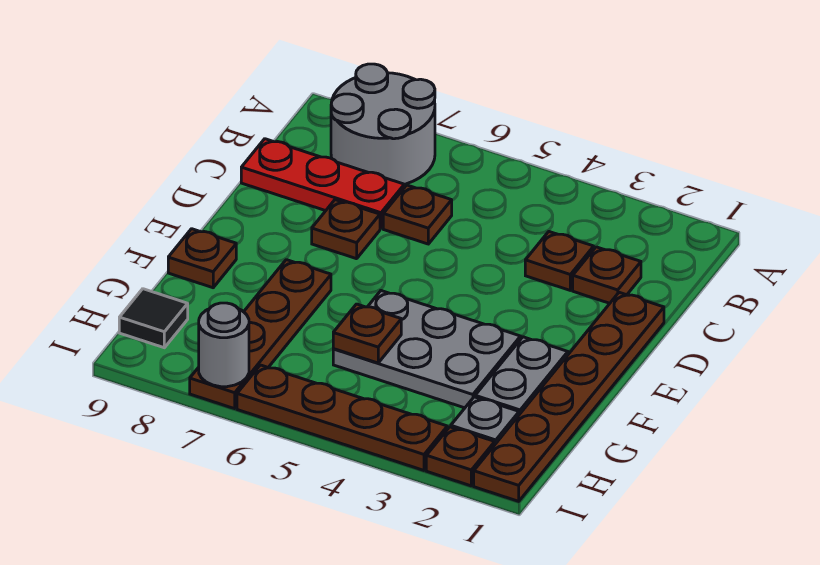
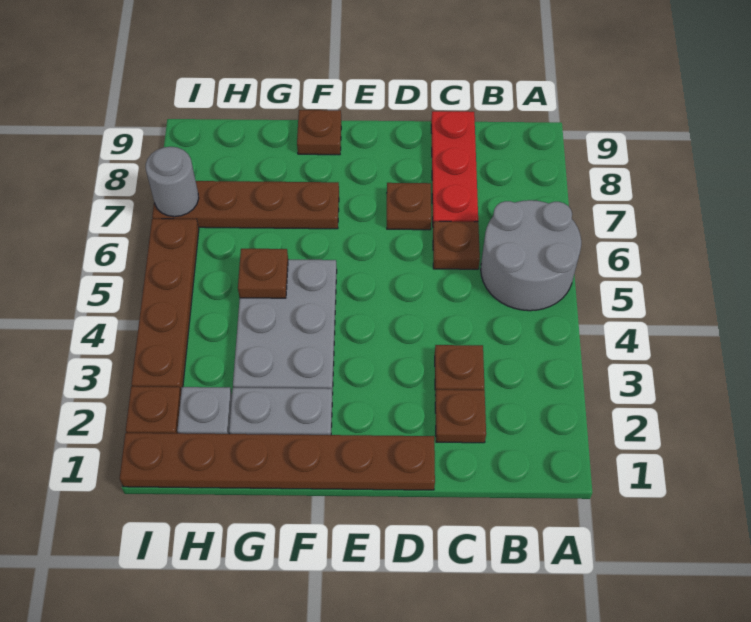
grey round brick A7:B8 level 1 -> grey round brick A5:B6 level 1
black tile H9 level 1 -> none

